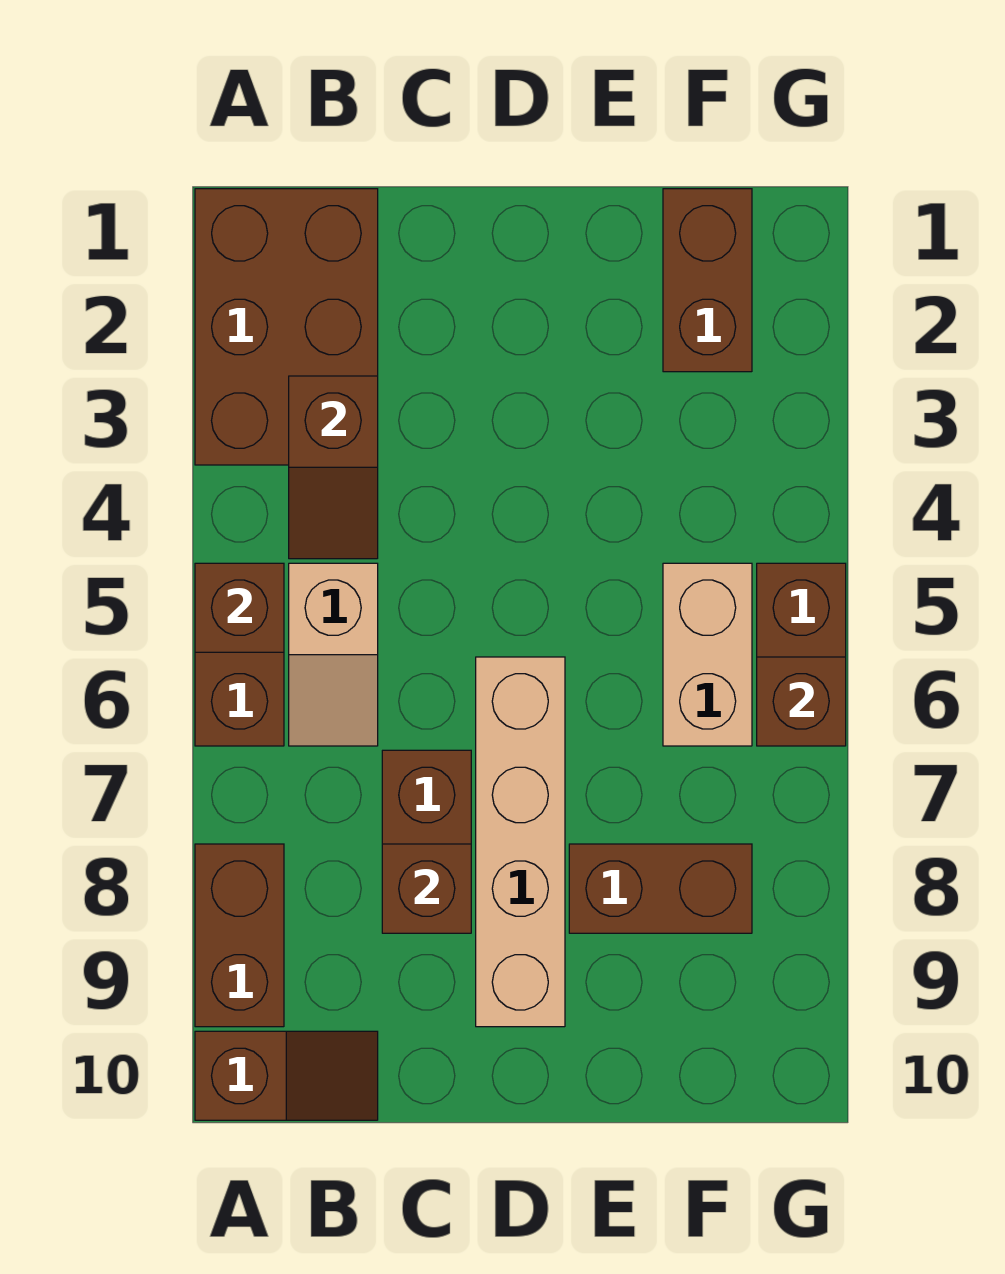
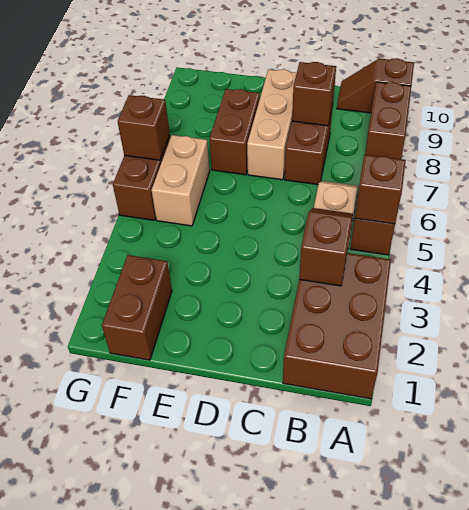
tan brick D6:D9 level 1 -> tan brick D7:D9 level 1
brown brick E8:F8 level 1 -> brown brick E7:E8 level 1

